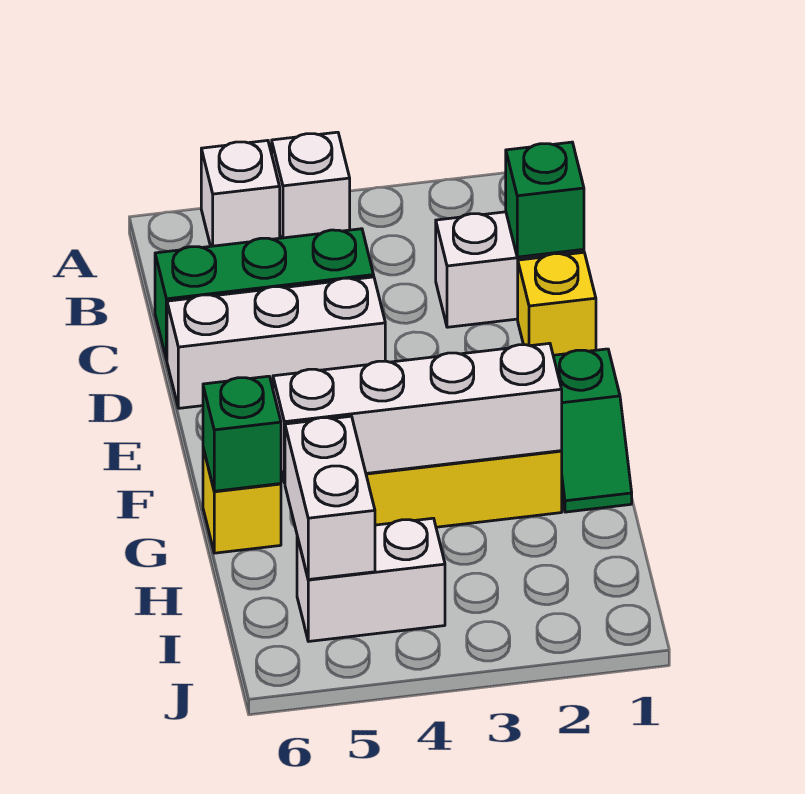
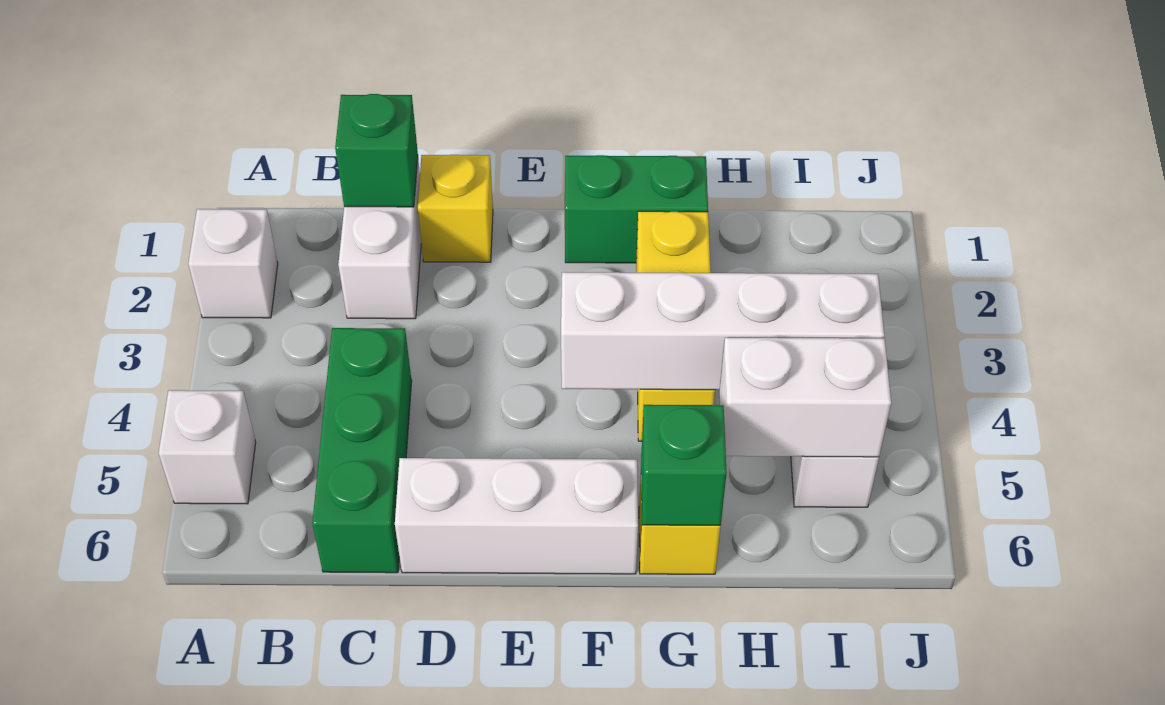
white brick A4 level 1 -> white brick A2 level 1
white brick D4:D6 level 1 -> white brick D6:F6 level 1
green slope F1:G1 level 1 top F -> green brick F1:G1 level 1
white brick G2:G5 level 2 -> white brick F4:I4 level 2

